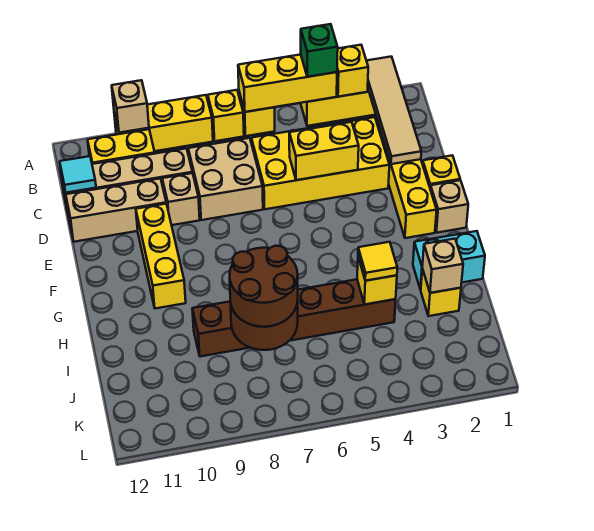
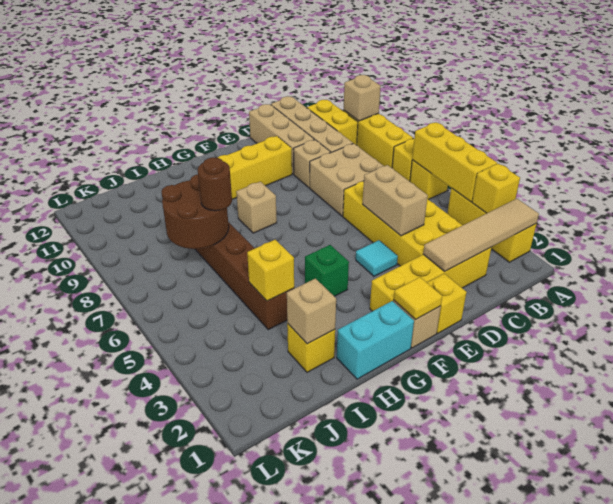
green brick A4 level 3 -> green brick G4 level 1
cyan tile C12 level 2 -> cyan tile E4 level 1
yellow brick D4:D5 level 2 -> tan brick D4:D5 level 2
none -> tan brick G8 level 1
cyan brick H1:H2 level 1 -> cyan brick G1:H1 level 1
yellow tile I4 level 3 -> yellow tile F1 level 2
brown round brick I7:J8 level 3 -> brown round brick I7 level 3

